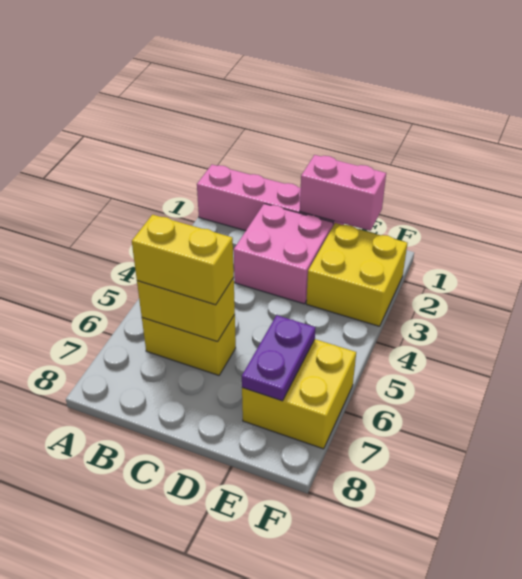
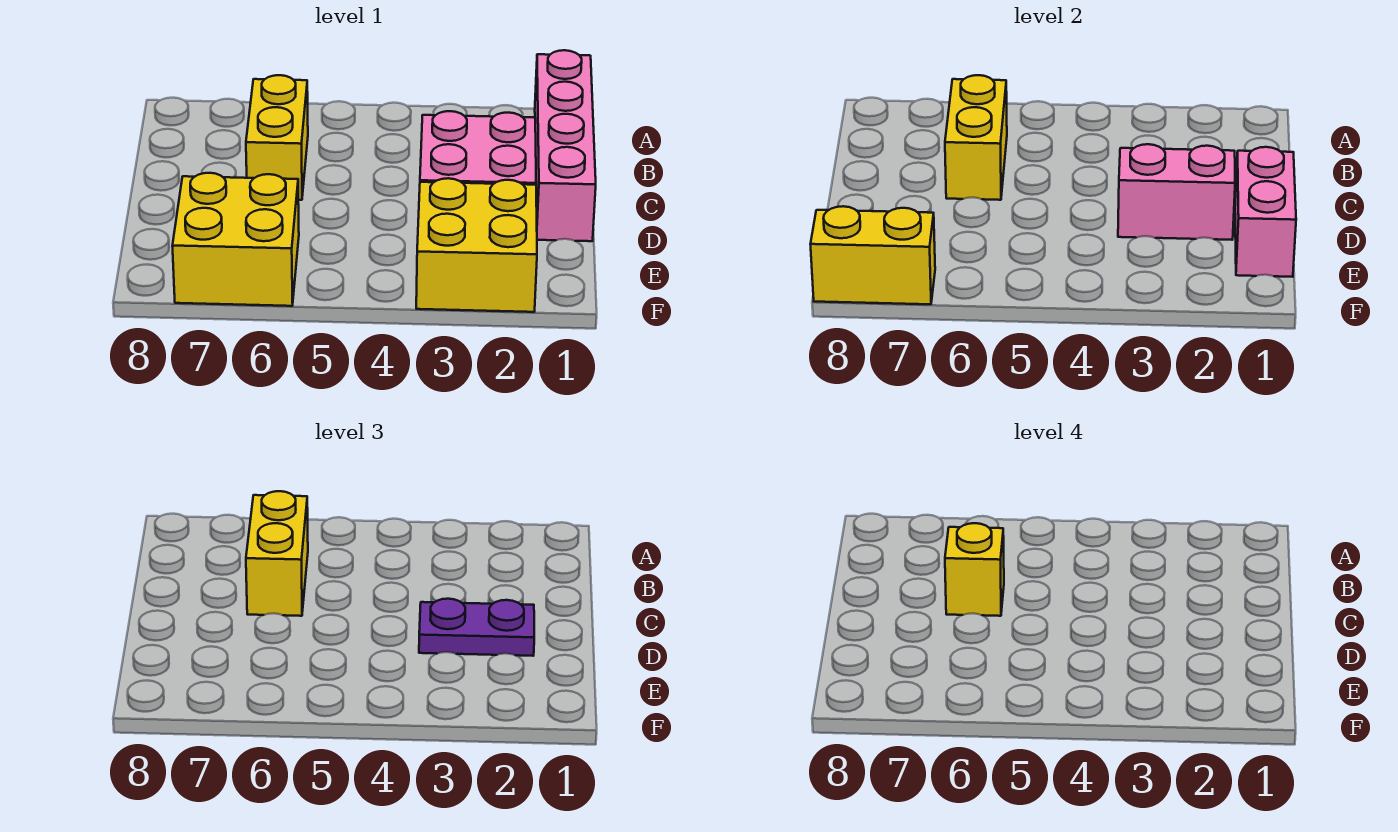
none -> yellow brick C6 level 4
none -> pink brick D2:D3 level 2
purple plate E6:E7 level 2 -> purple plate D2:D3 level 3
none -> yellow brick F7:F8 level 2

